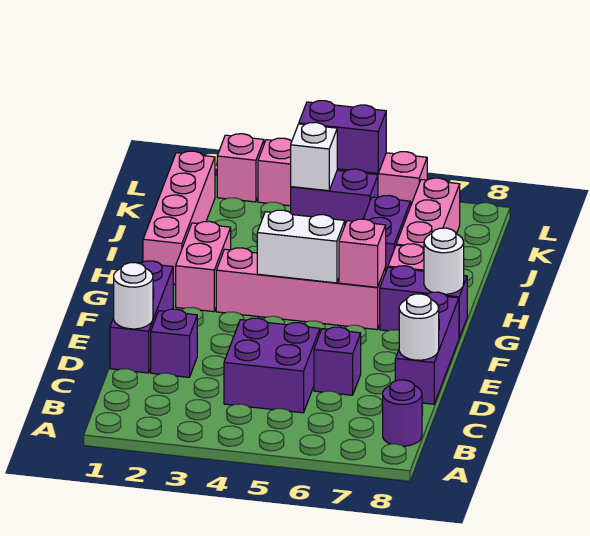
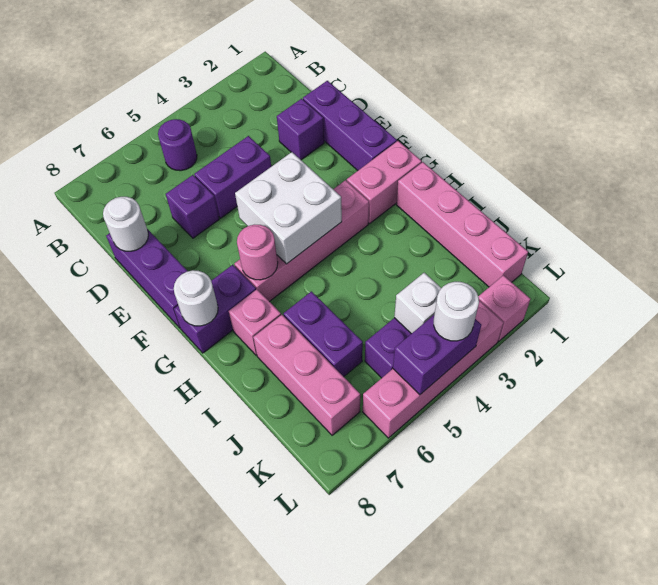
purple round brick B8 level 1 -> purple round brick B5 level 1
purple brick C4:D5 level 1 -> purple brick D4:D5 level 1
white round brick D1 level 2 -> white round brick L4 level 3
pink brick G2:H2 level 1 -> pink brick G1:G2 level 1
white brick G4:G5 level 2 -> white brick F4:G5 level 2
pink brick G6 level 2 -> pink round brick G6 level 2

